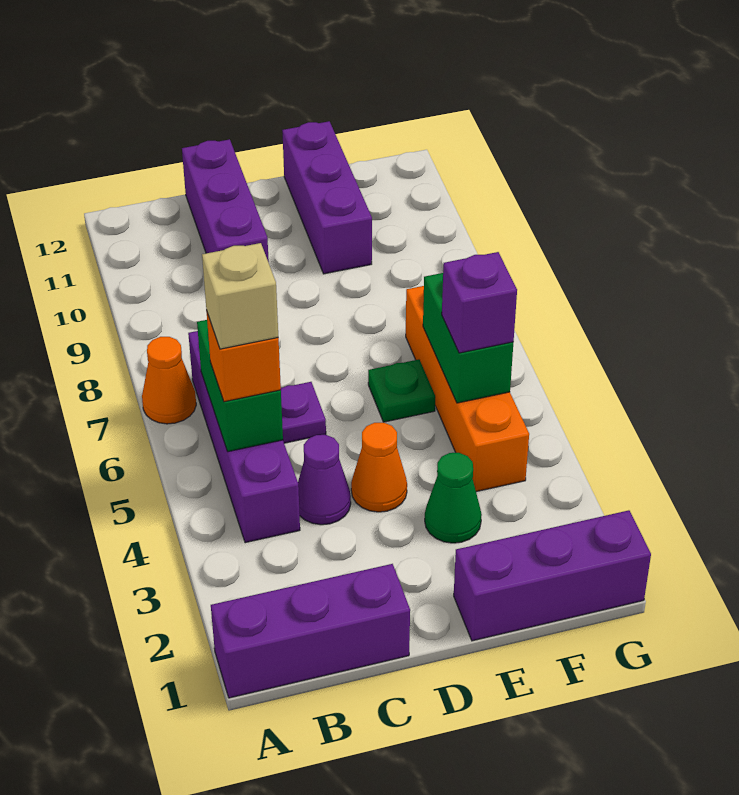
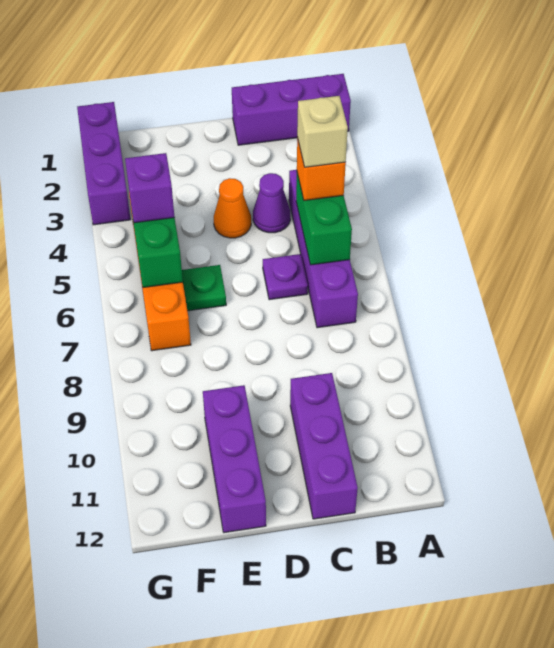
orange cone A7 level 1 -> none
purple brick E1:G1 level 1 -> purple brick G1:G3 level 1
green cone E3 level 1 -> none

